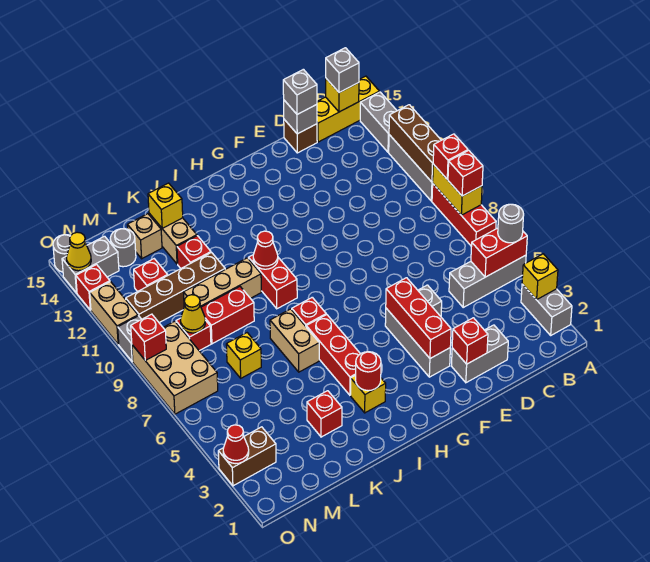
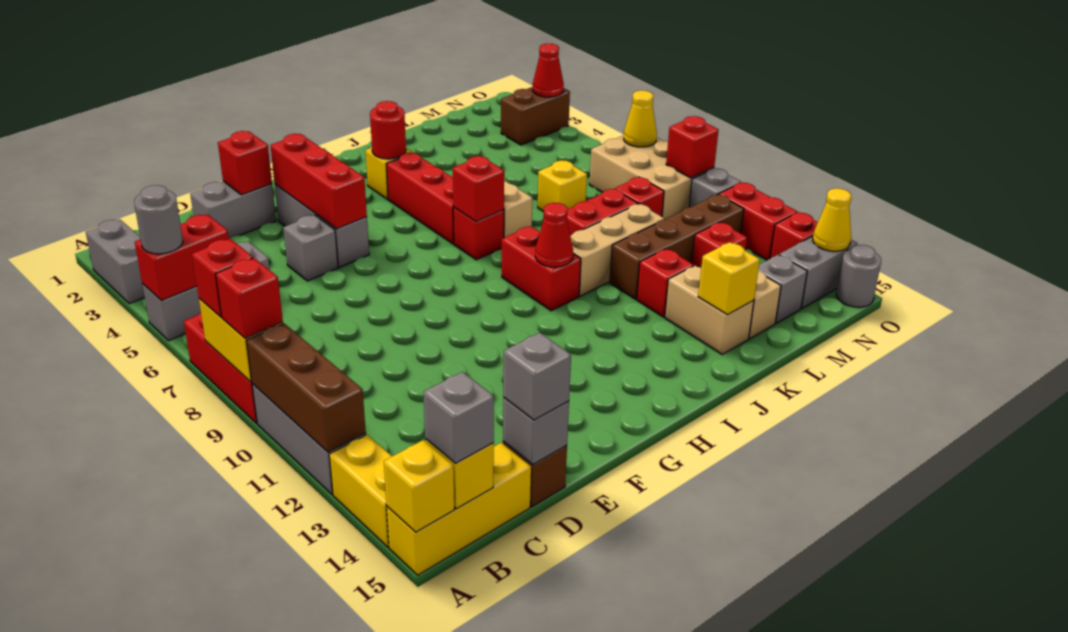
yellow brick A3 level 2 -> yellow brick A15 level 2
grey brick A13:A14 level 1 -> yellow brick A13:A14 level 1
red brick K3 level 1 -> red brick I7 level 2
yellow cone M9 level 2 -> yellow cone O7 level 2
grey round brick M14 level 1 -> grey brick M14 level 1
tan brick O11:O12 level 1 -> red brick O11:O12 level 1

